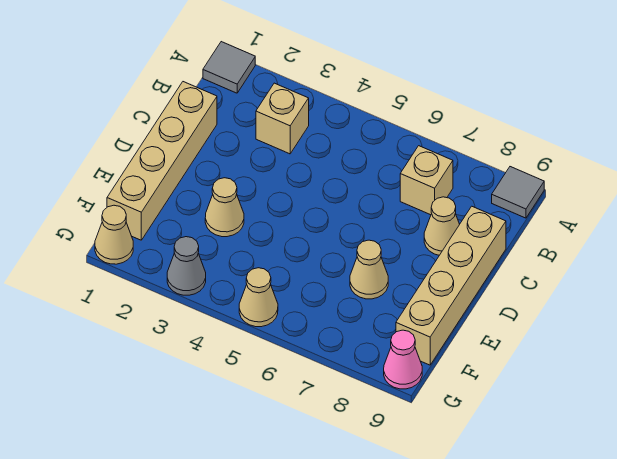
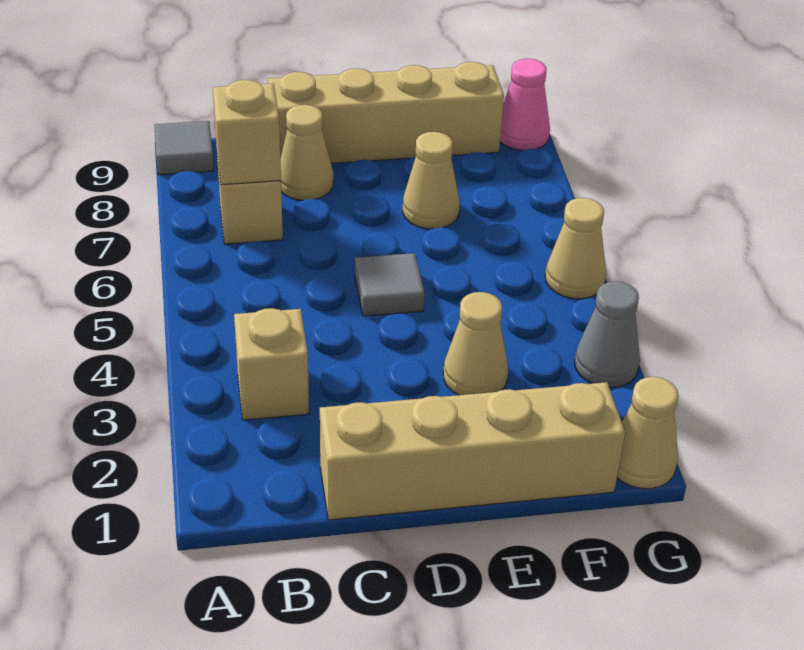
grey tile A1 level 1 -> grey tile D5 level 1
none -> tan brick B7 level 2

